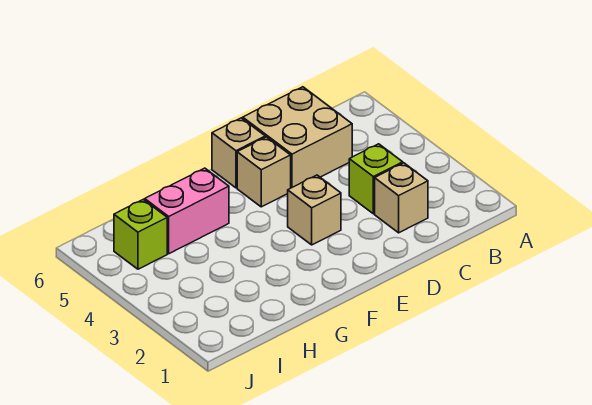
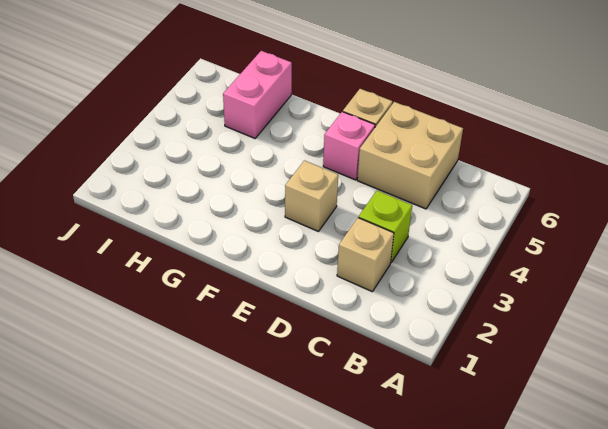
tan brick E5 level 1 -> pink brick E5 level 1
pink brick G5:H5 level 1 -> pink brick H5:H6 level 1
lime brick I5 level 1 -> none

